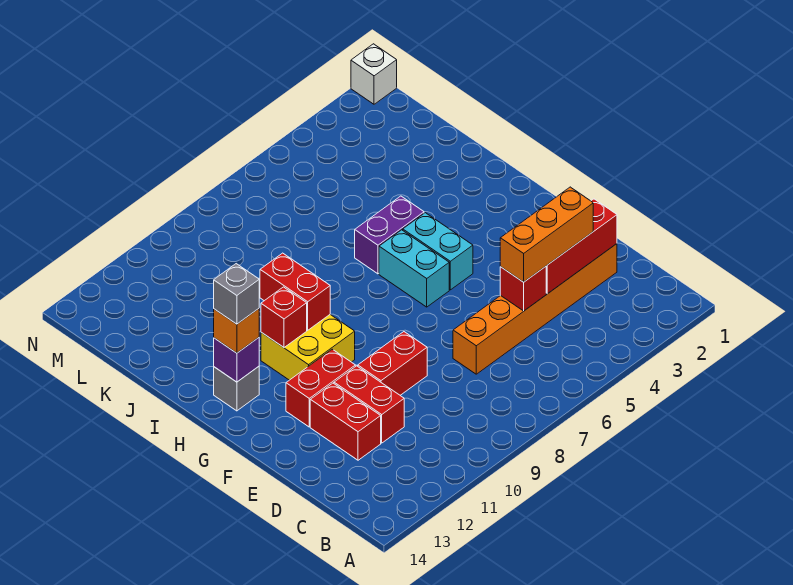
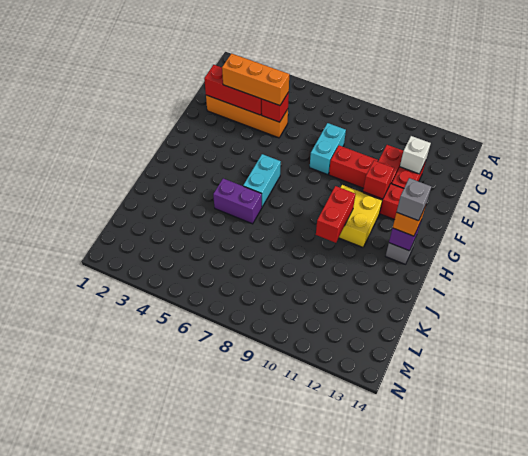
orange brick D2:D7 level 1 -> orange brick D2:D5 level 1
cyan brick G5:H5 level 1 -> cyan brick D8:E8 level 1
red brick H11 level 2 -> red brick F11 level 2
white brick N1 level 1 -> white brick D12 level 2

